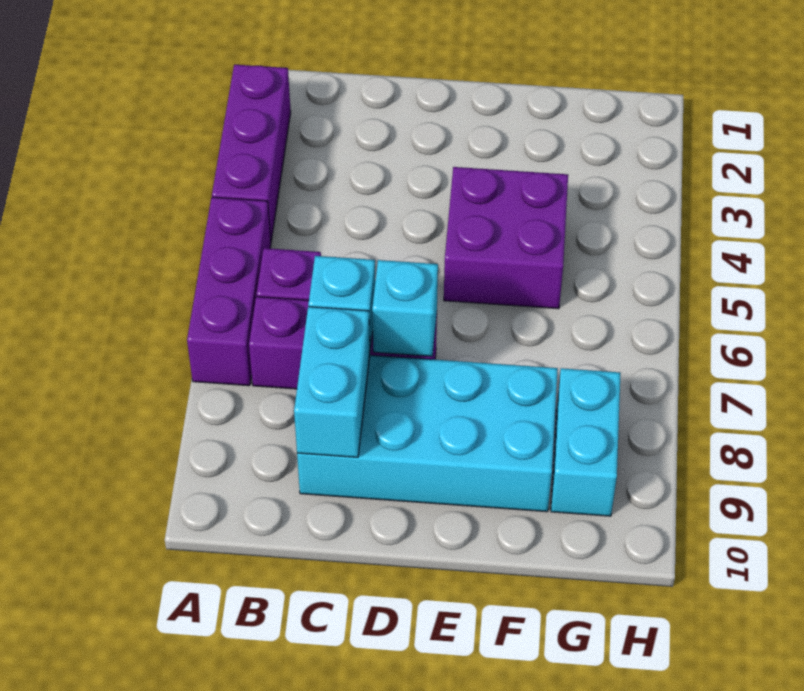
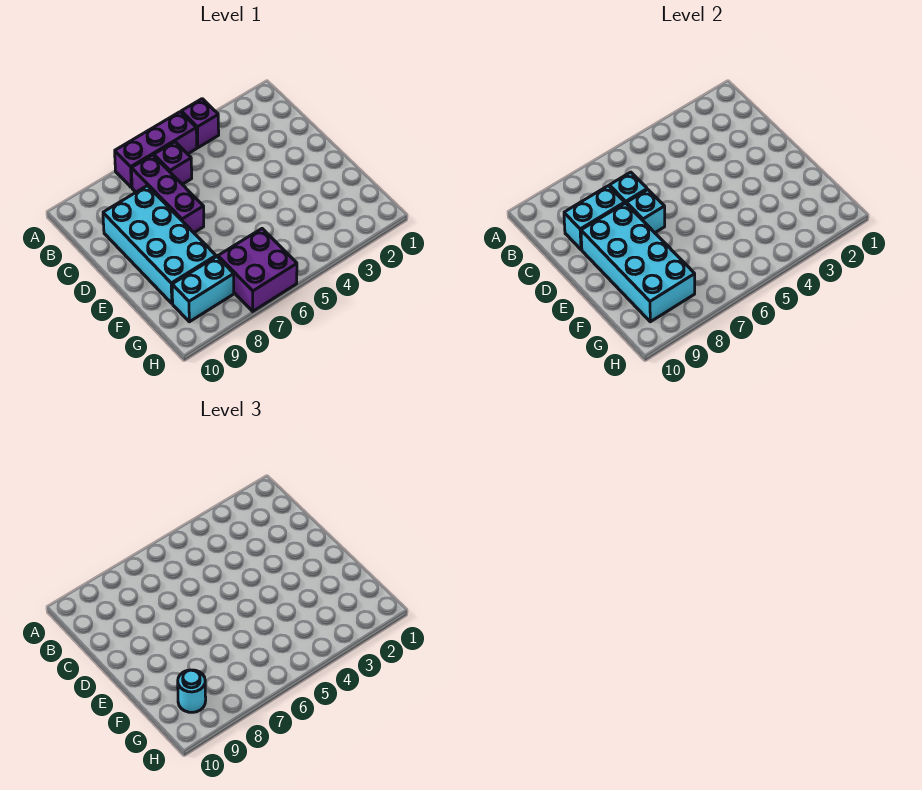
purple brick A2:A4 level 1 -> purple brick A4 level 1
none -> cyan brick D8:G9 level 2
purple brick E4:F5 level 1 -> purple brick G6:H7 level 1
none -> cyan round brick G9 level 3

